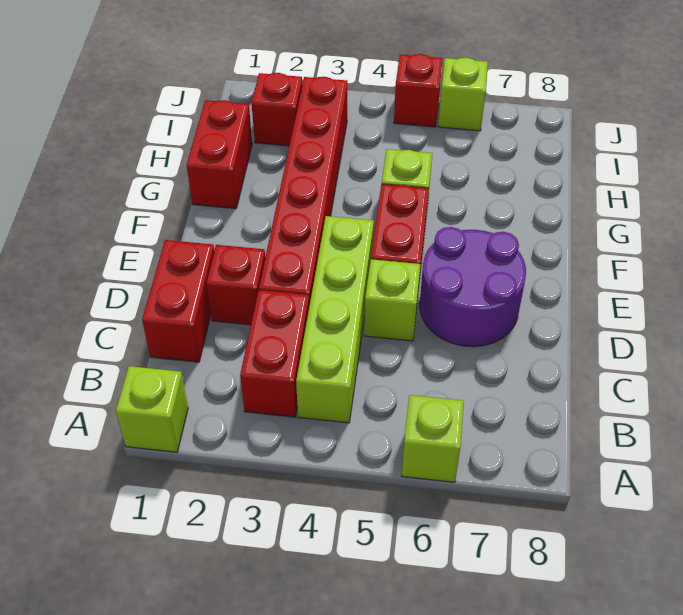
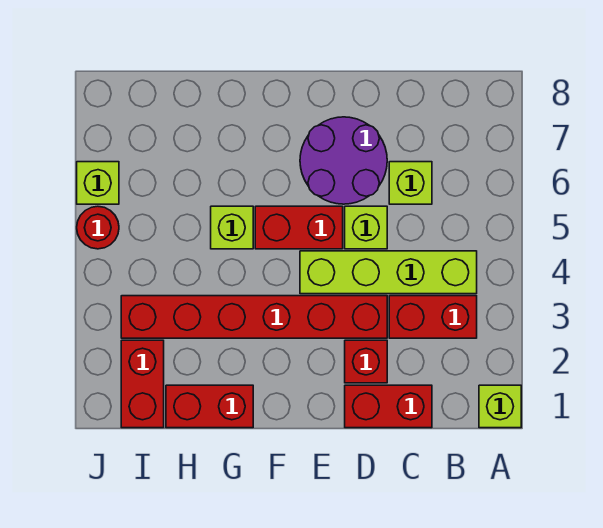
lime brick A6 level 1 -> lime brick C6 level 1
red brick I2 level 1 -> red brick I1:I2 level 1
red brick J5 level 1 -> red round brick J5 level 1

